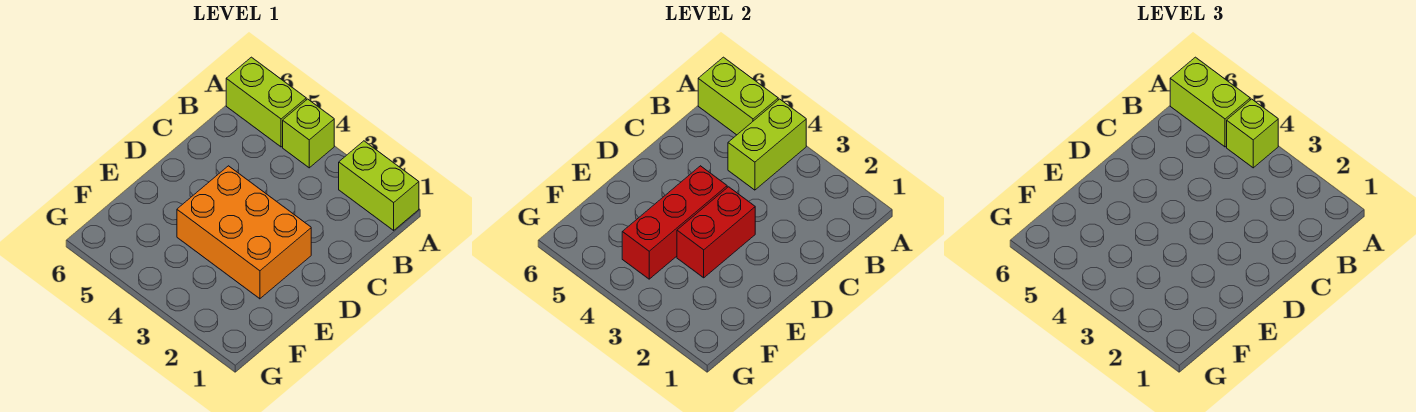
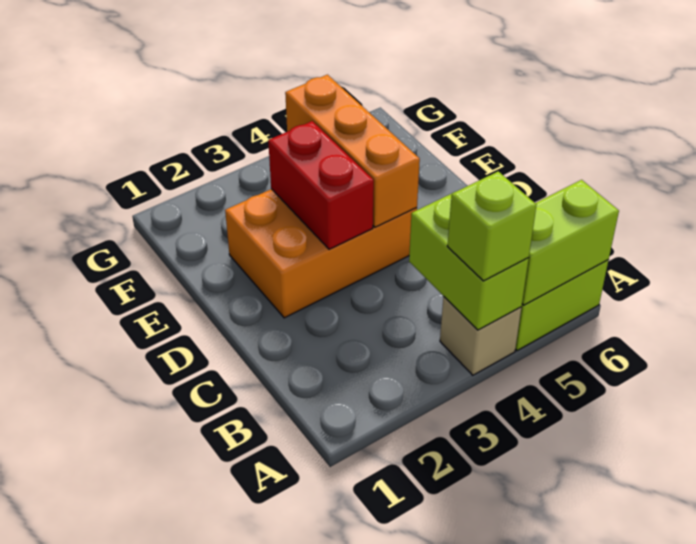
lime brick A1:A2 level 1 -> none
lime brick A4 level 1 -> tan brick A4 level 1
lime brick A5:A6 level 3 -> none
red brick D4:F4 level 2 -> orange brick D4:F4 level 2

